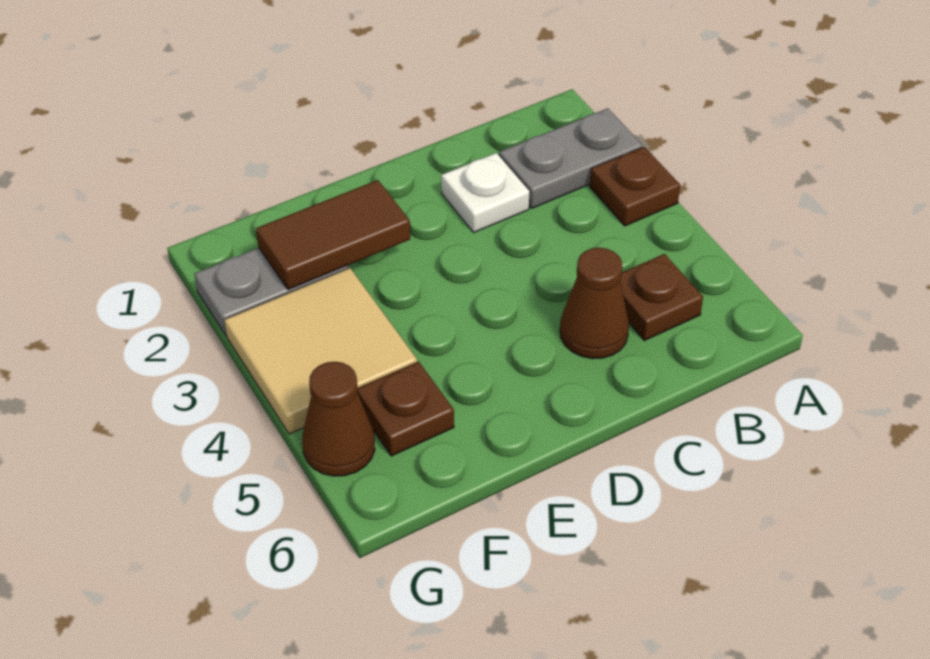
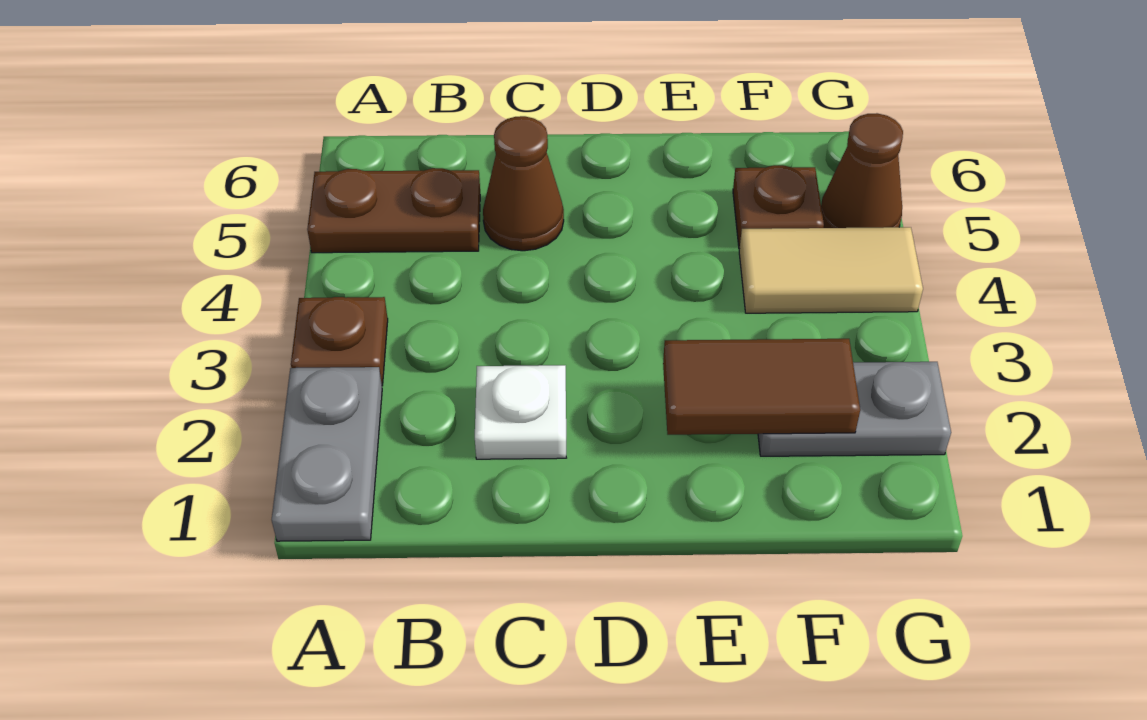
grey plate A2:B2 level 1 -> grey plate A1:A2 level 1
brown plate B5 level 1 -> brown plate A5:B5 level 1
tan tile F3:G4 level 1 -> tan tile F4:G4 level 1

